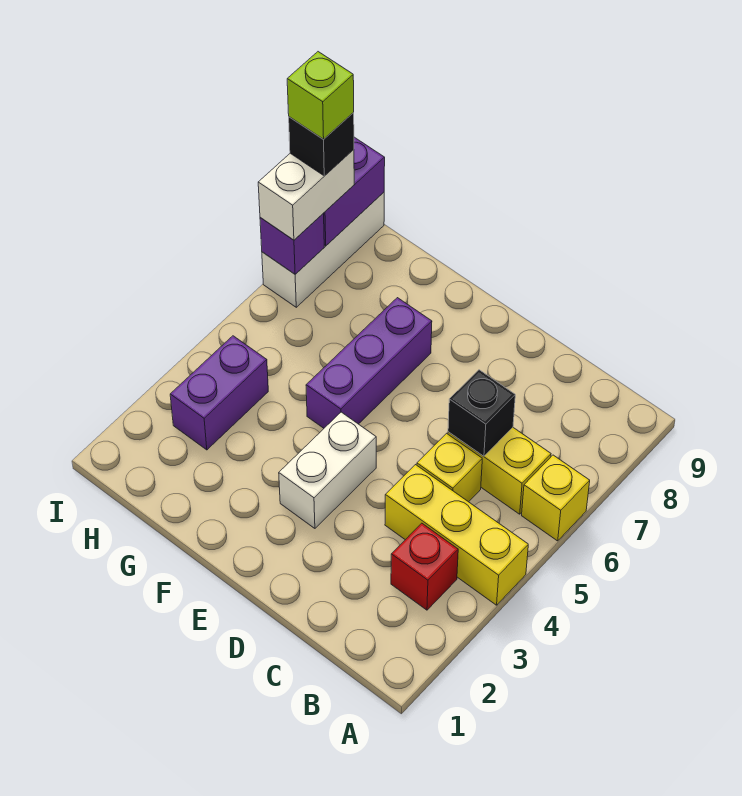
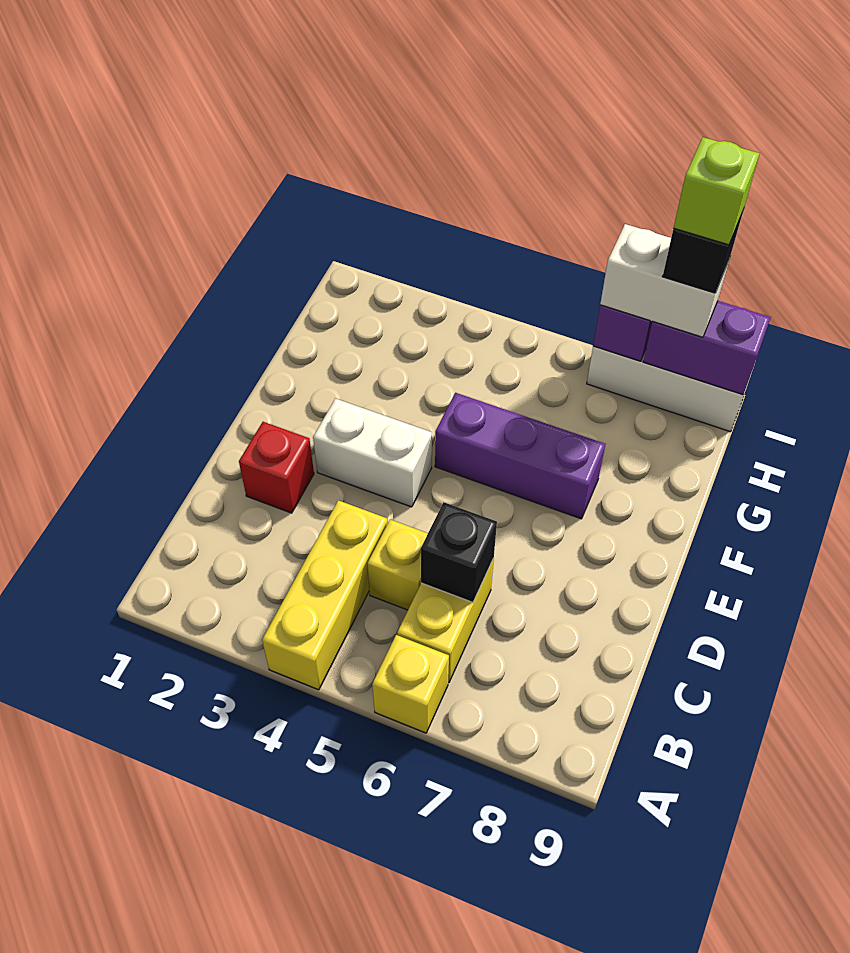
red brick B3 level 1 -> red brick D2 level 1
purple brick H3:H4 level 1 -> none

